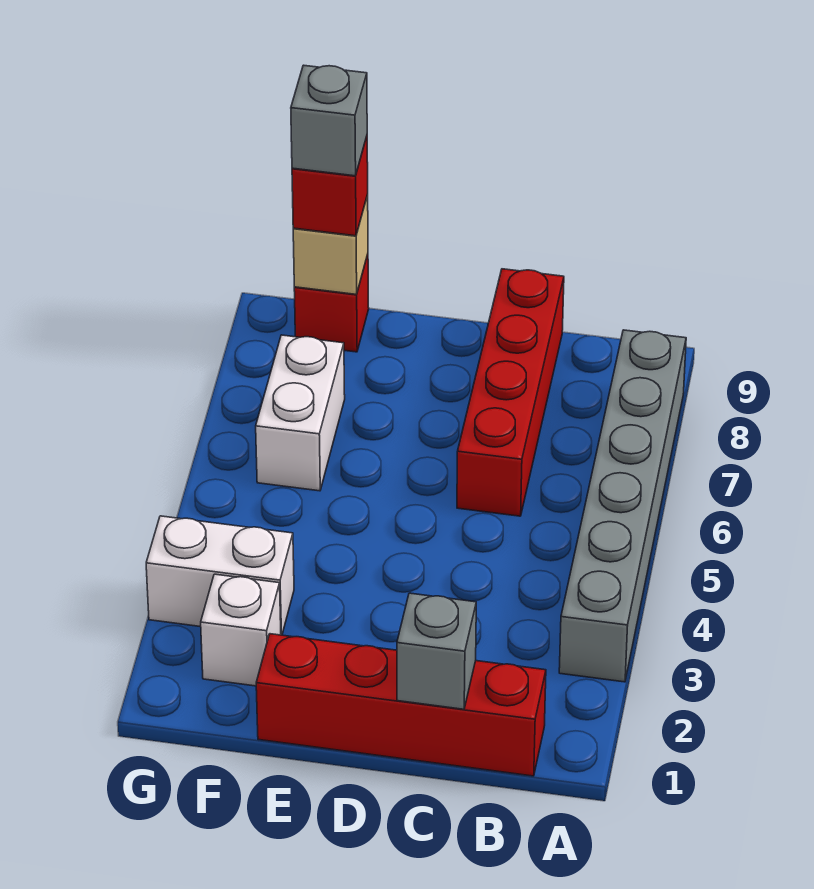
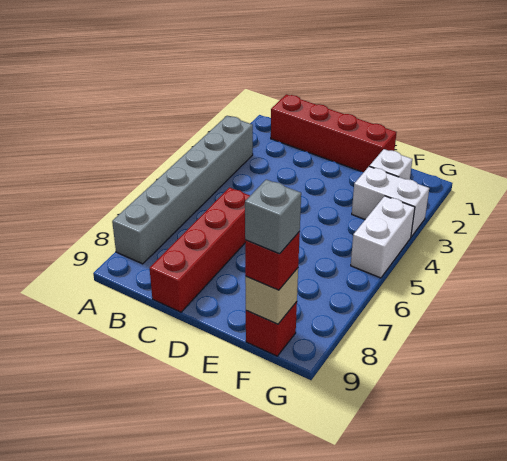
grey brick C1 level 2 -> none
white brick F6:F7 level 1 -> white brick G4:G5 level 1

